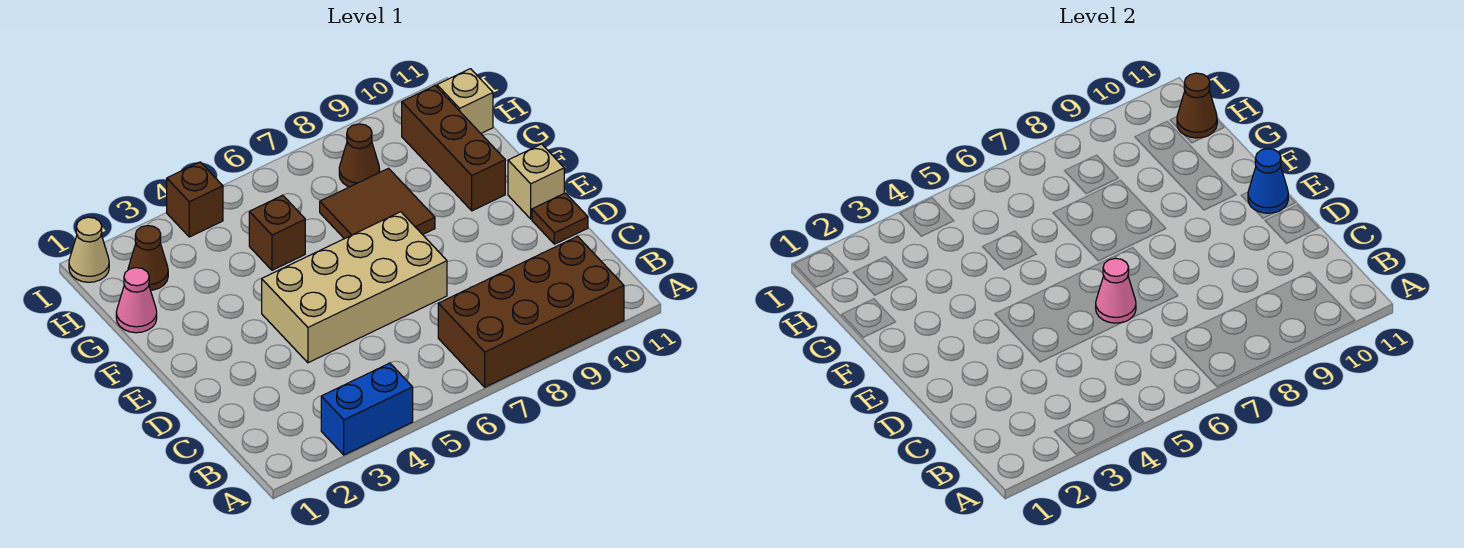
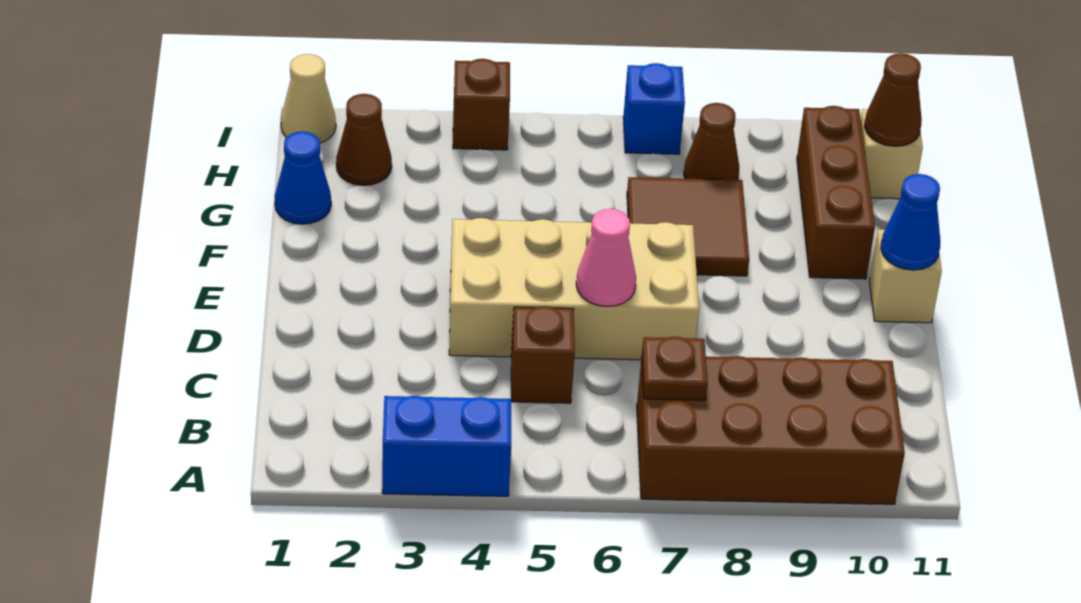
brown plate D11 level 1 -> brown plate B7 level 2
pink cone G1 level 1 -> blue cone G1 level 1
brown brick G5 level 1 -> brown brick C5 level 1
none -> blue brick I7 level 1

